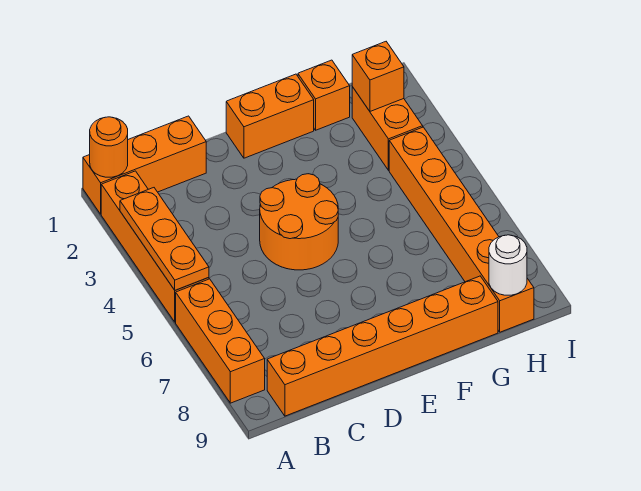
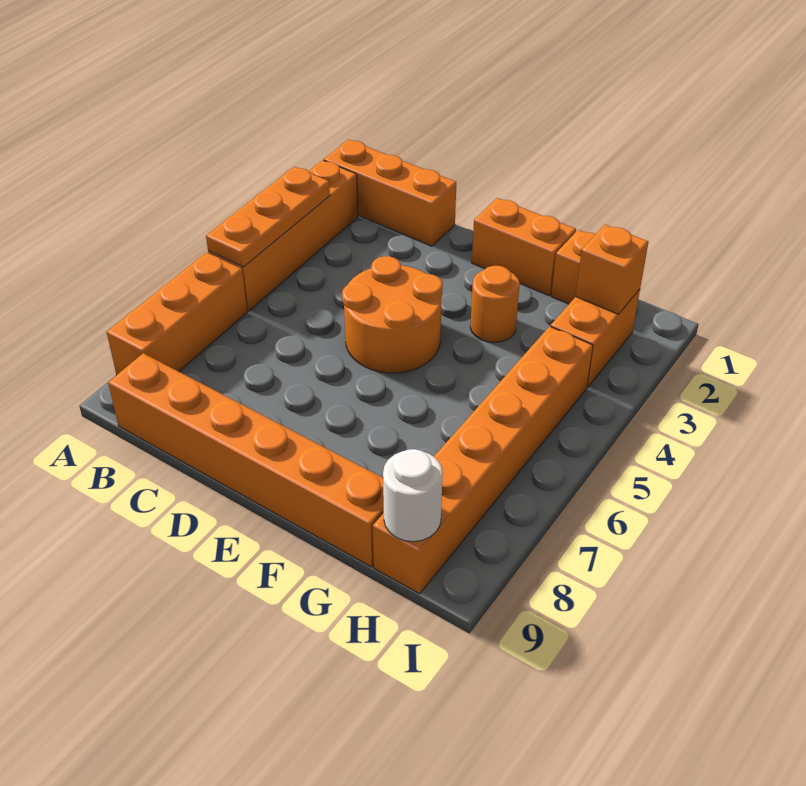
orange round brick A1 level 2 -> orange round brick F3 level 1

